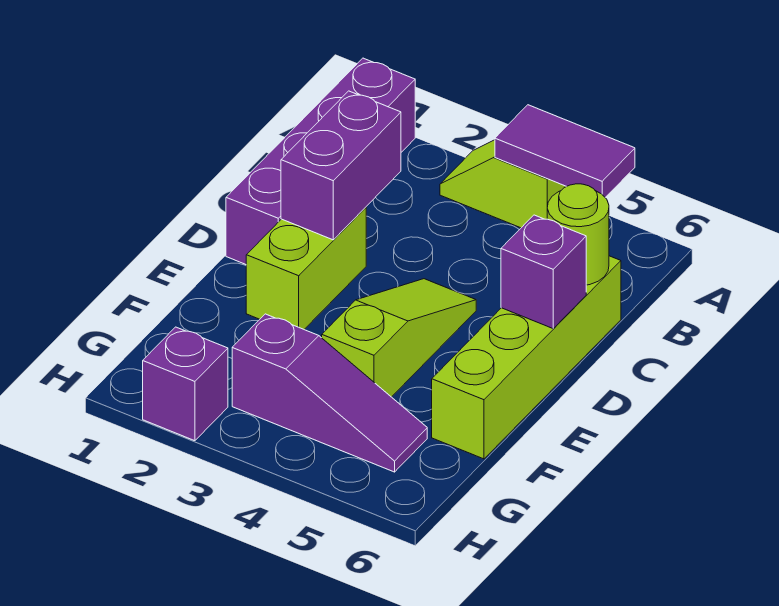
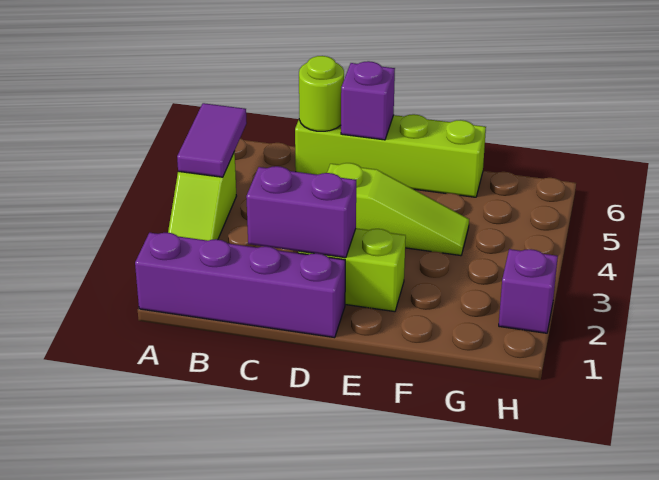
lime slope D4:F4 level 1 top F -> lime slope D4:F4 level 1 top D
purple slope G3:G5 level 1 top 3 -> none

